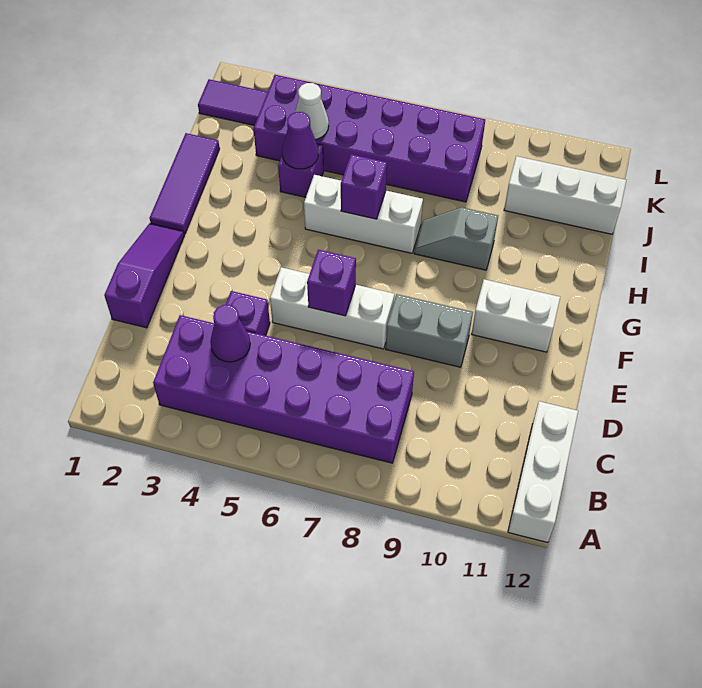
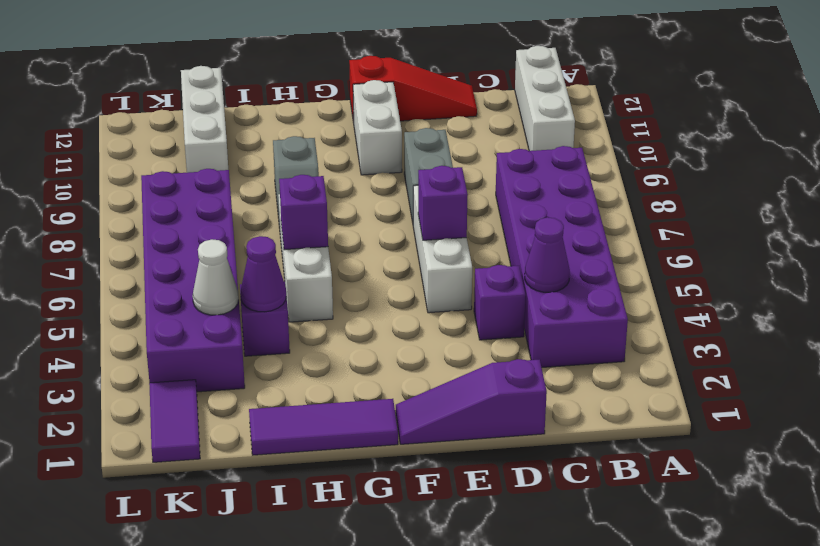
white brick A12:C12 level 1 -> white brick B10:B12 level 1
none -> red slope D12:F12 level 1 top F

